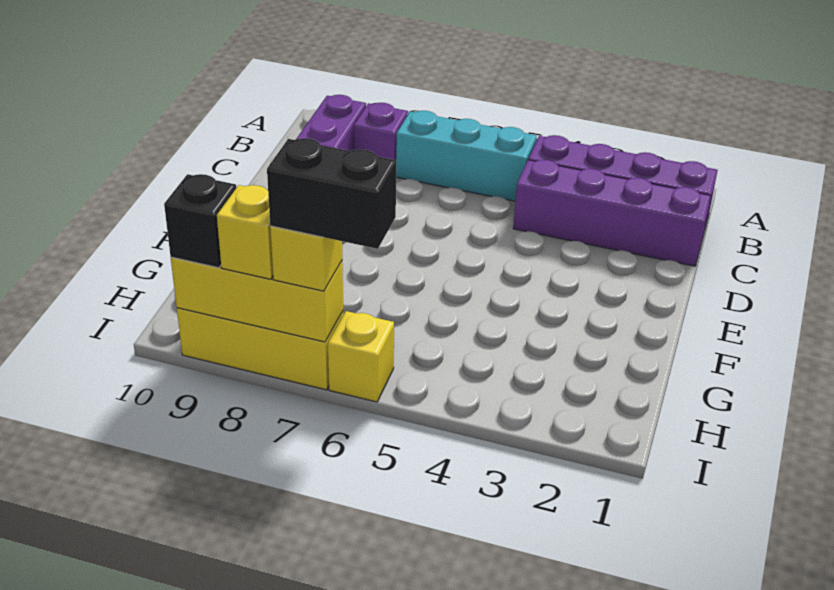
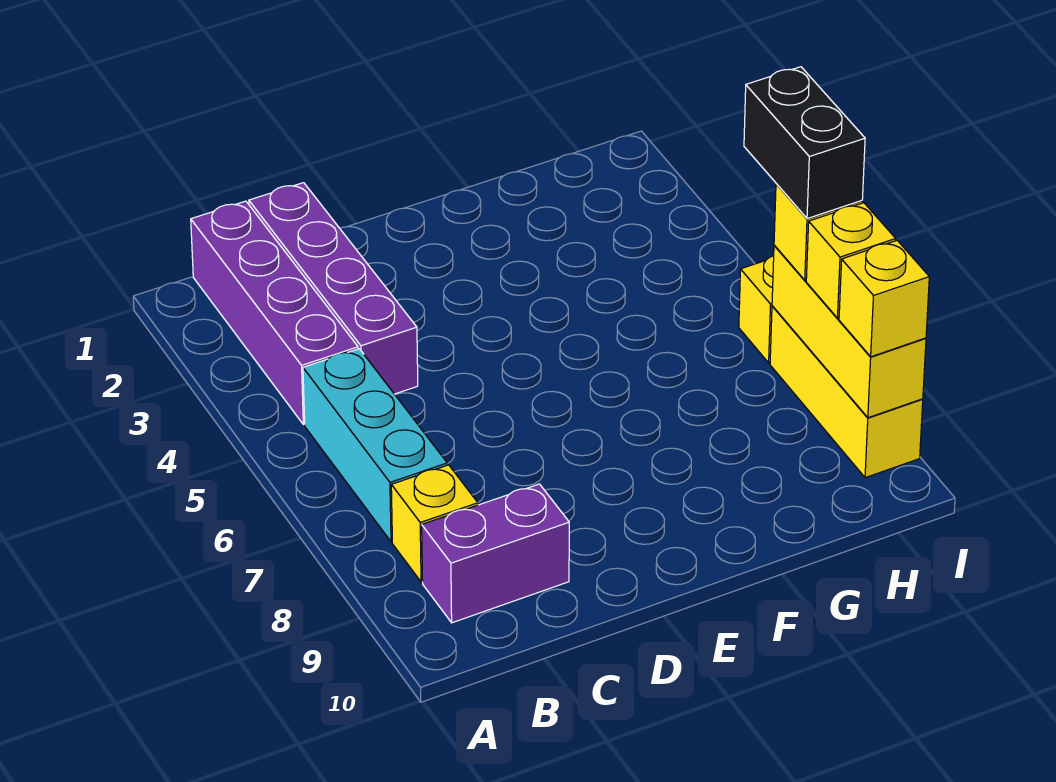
purple brick B8 level 1 -> yellow brick B8 level 1
black brick I9 level 3 -> yellow brick I9 level 3

